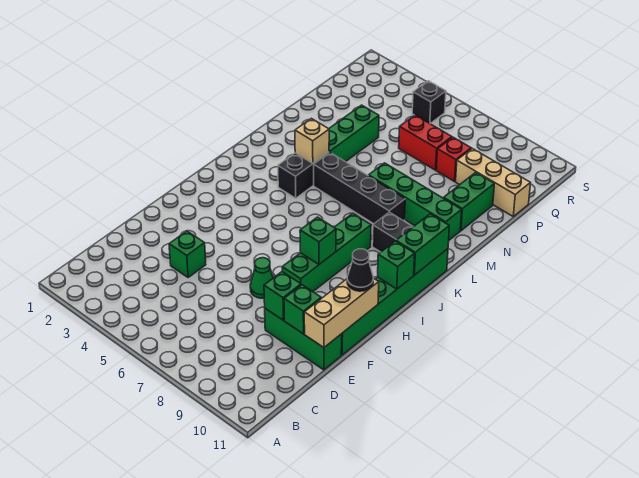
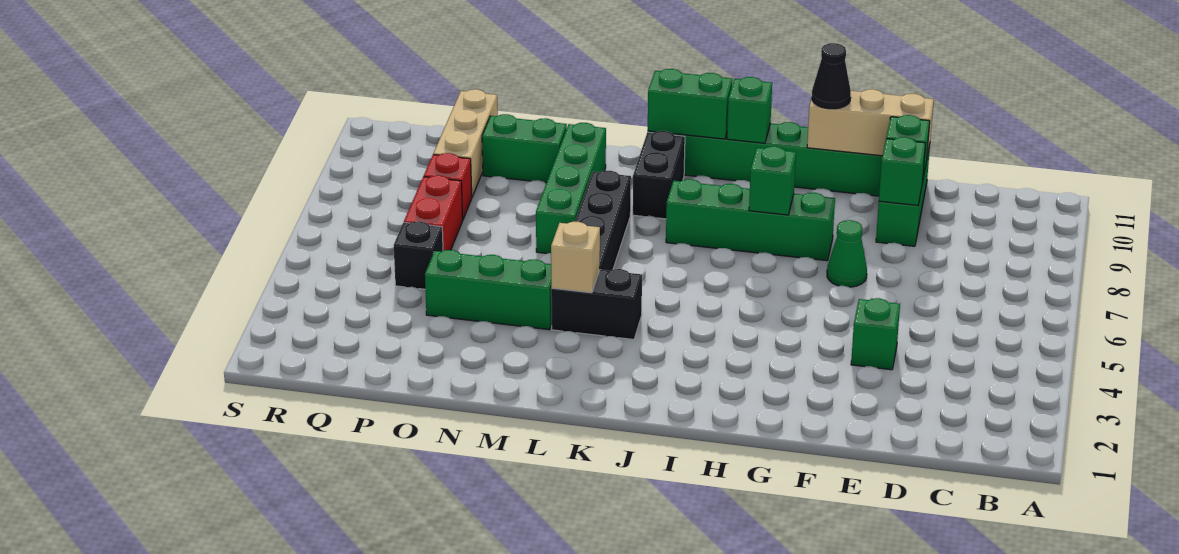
black brick R5 level 1 -> black brick P5 level 1

